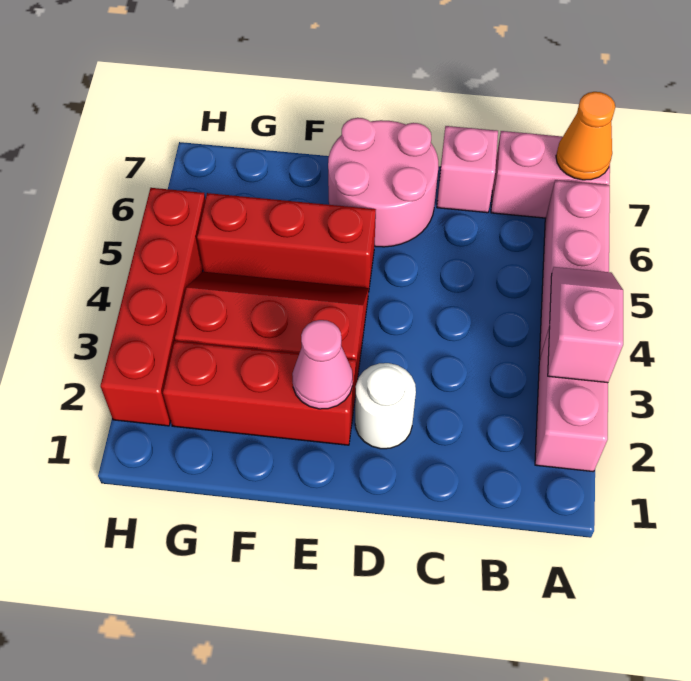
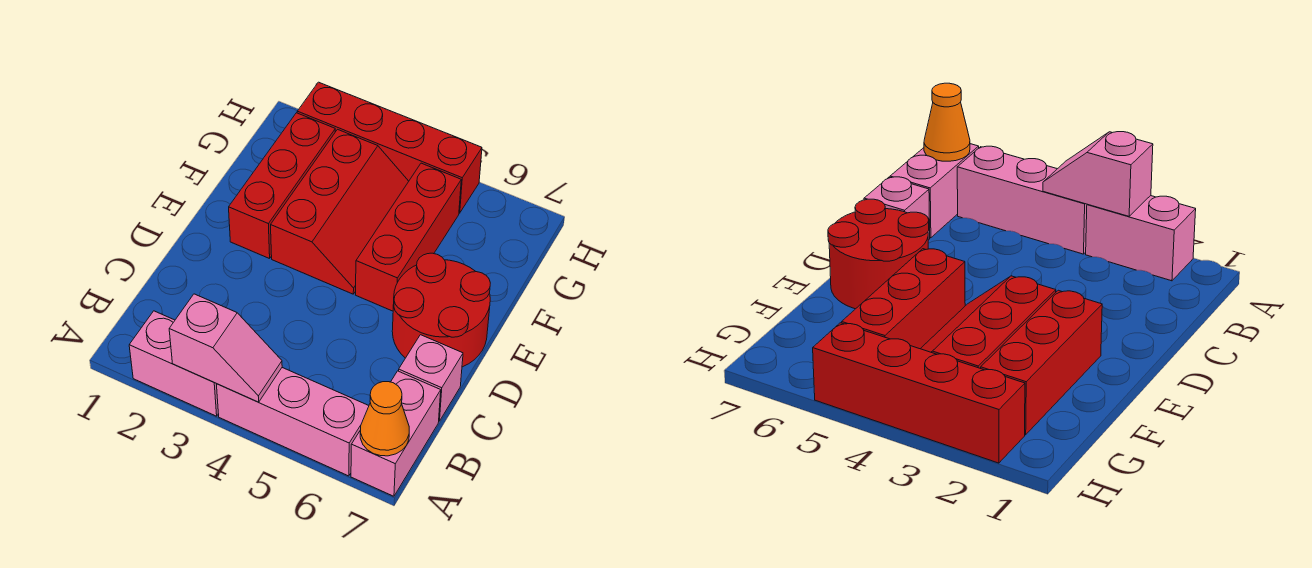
white round brick D2 level 1 -> none
pink round brick D6:E7 level 1 -> red round brick D6:E7 level 1
pink cone E2 level 2 -> none

